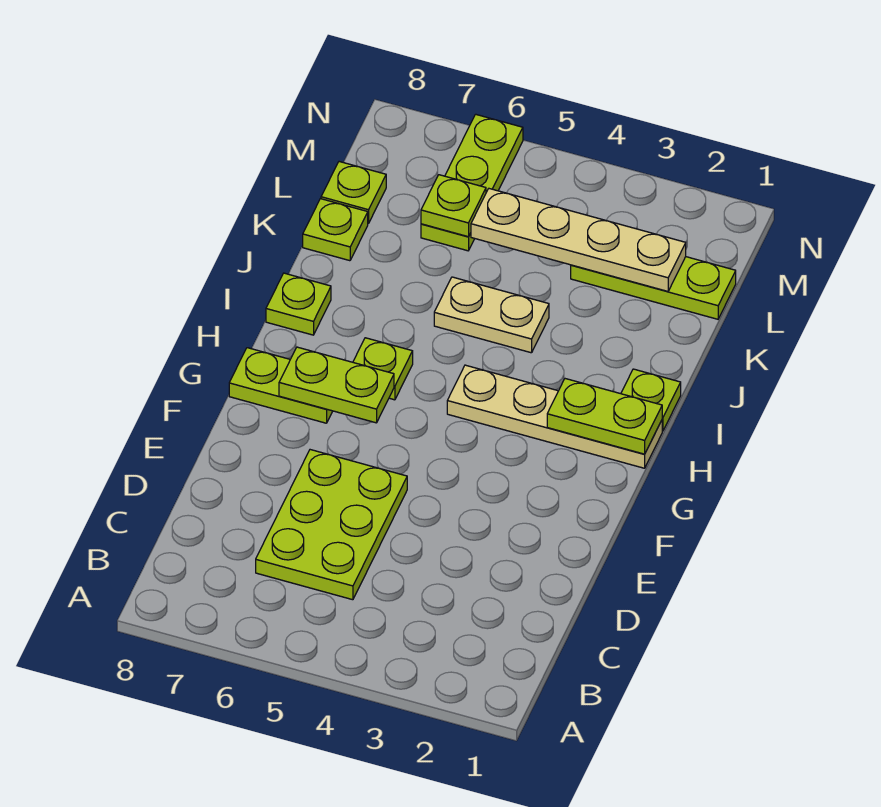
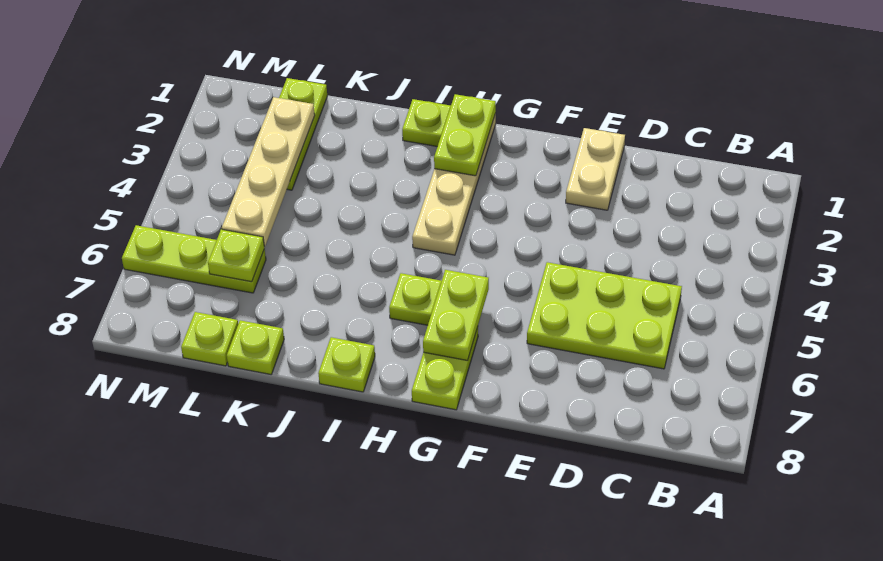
tan plate J4:J5 level 1 -> tan plate E1:E2 level 1

